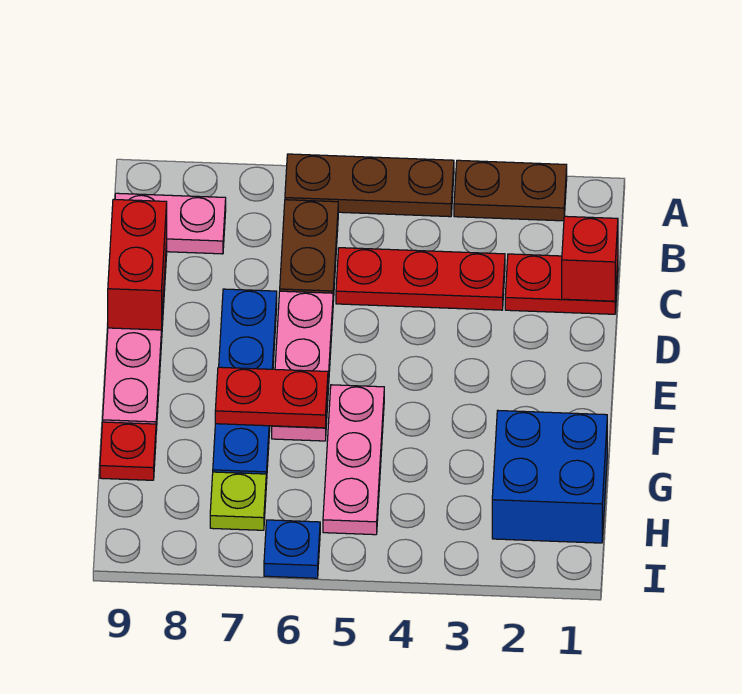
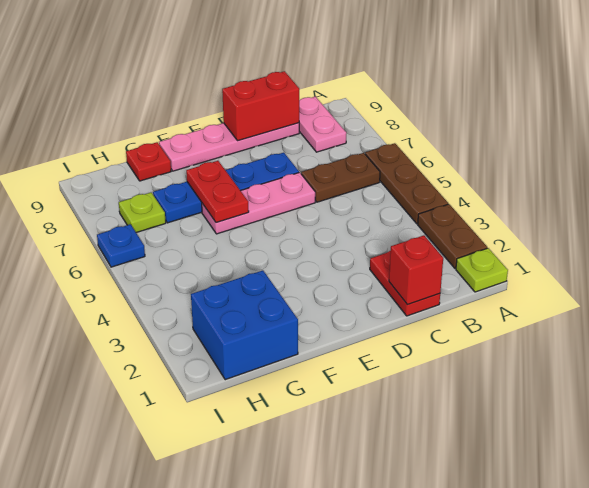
none -> lime plate A1 level 1
red plate C3:C5 level 1 -> none
pink plate F5:H5 level 1 -> none

